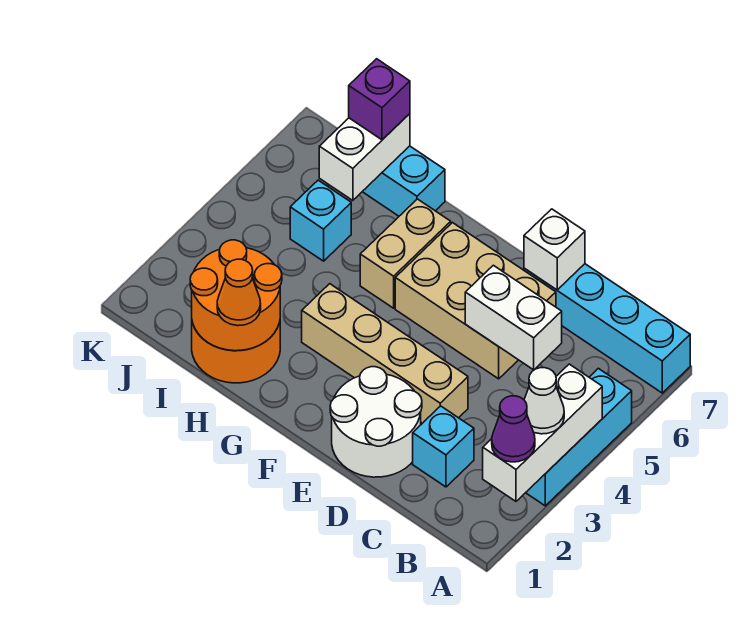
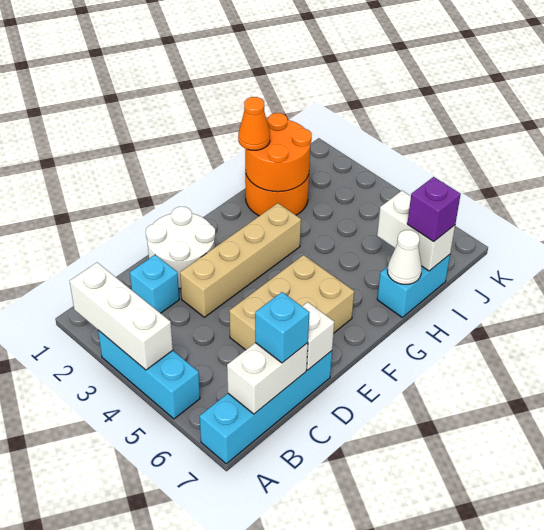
purple cone A2 level 3 -> none
white cone A3 level 3 -> white cone H7 level 2
white brick C5:D5 level 2 -> white brick B7:C7 level 2
tan brick G5:G6 level 1 -> none
cyan brick I5 level 1 -> cyan brick C7 level 3

